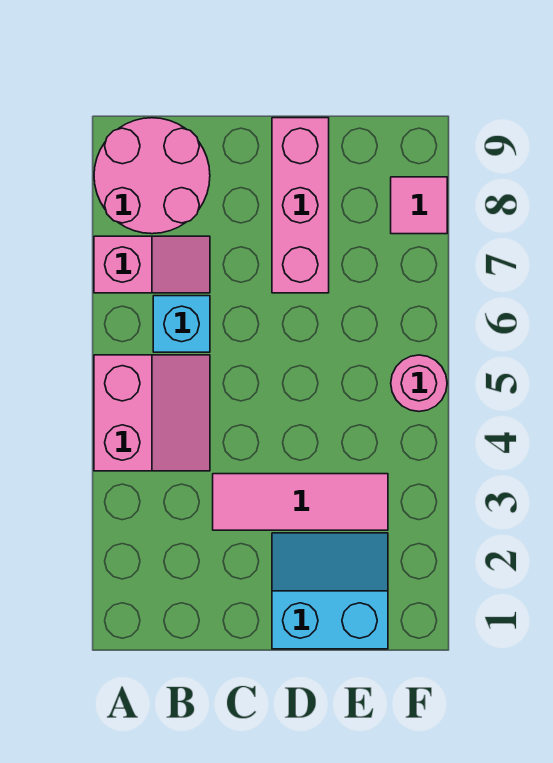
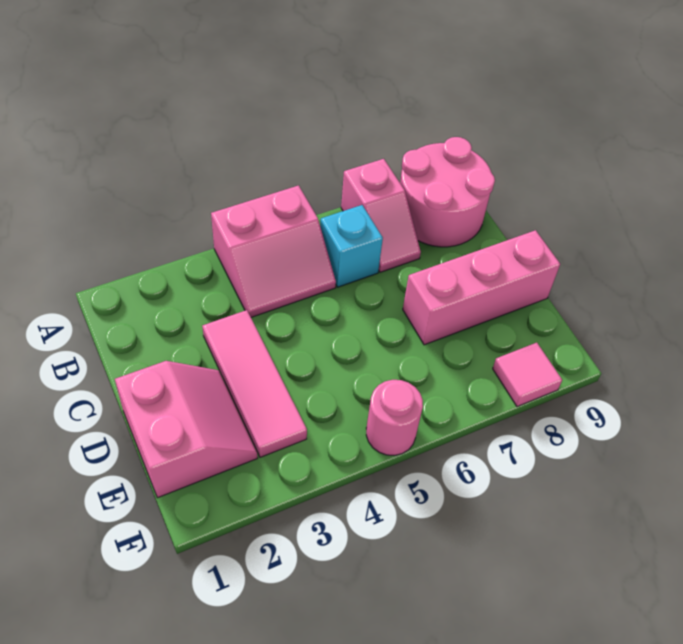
cyan slope D1:E2 level 1 top 1 -> pink slope D1:E2 level 1 top 1

